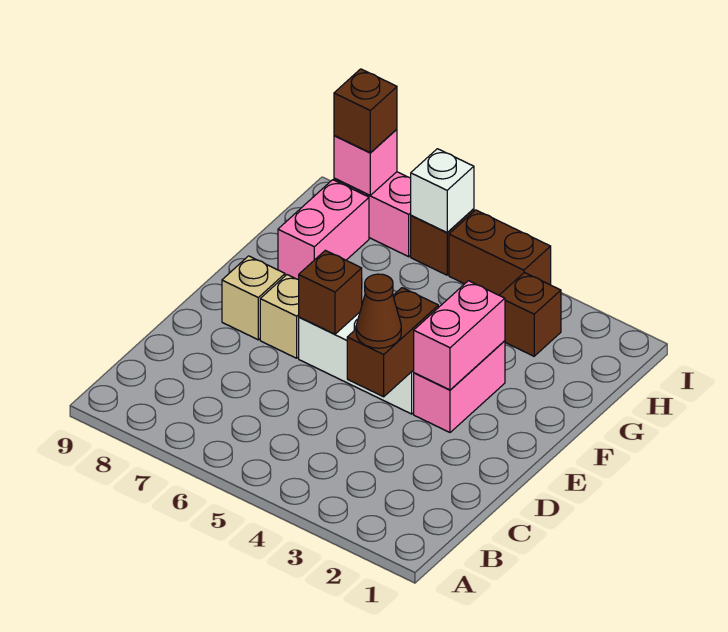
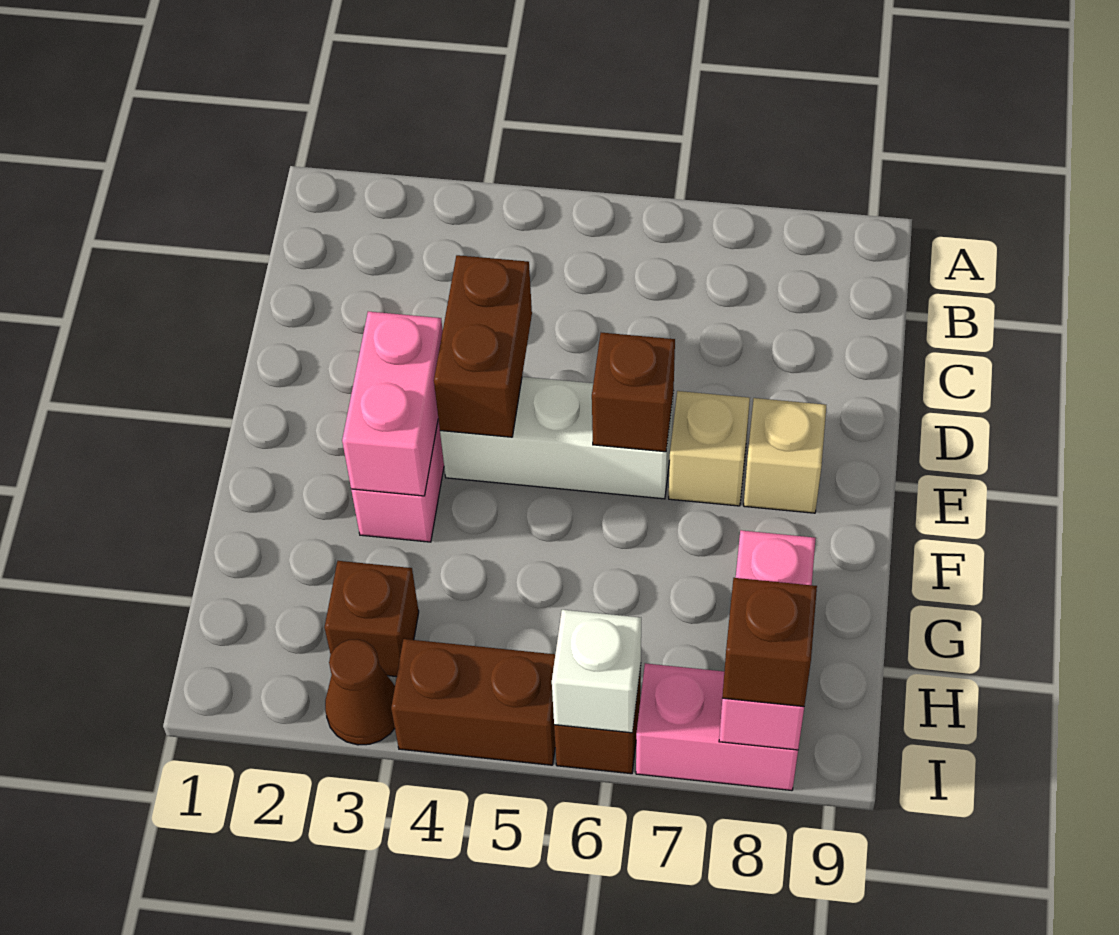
brown cone D4 level 3 -> brown cone I3 level 1

